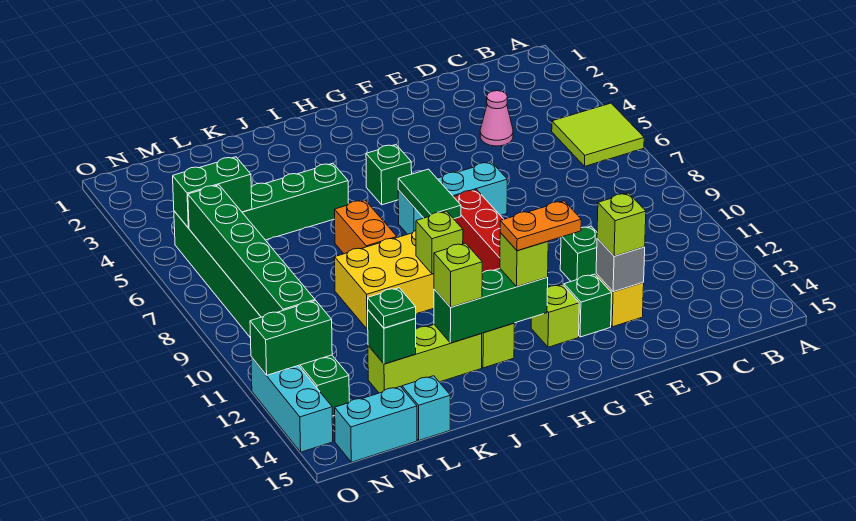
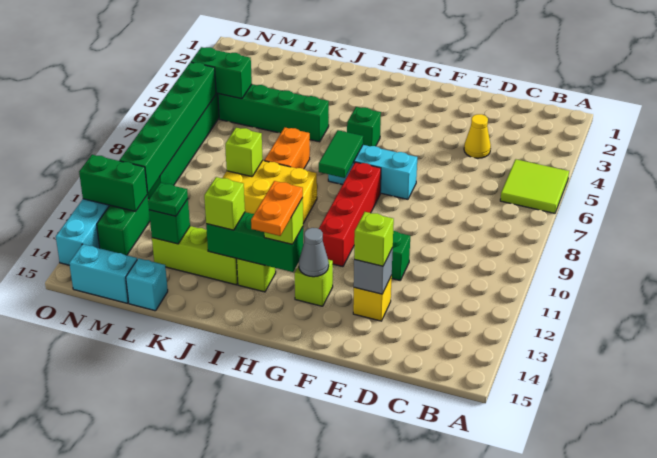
pink cone D4 level 1 -> yellow cone D4 level 1
green brick F13 level 1 -> none
none -> grey cone G13 level 2
orange plate G13:H13 level 4 -> orange plate H13:H14 level 4
lime brick I10 level 2 -> lime brick K9 level 2

